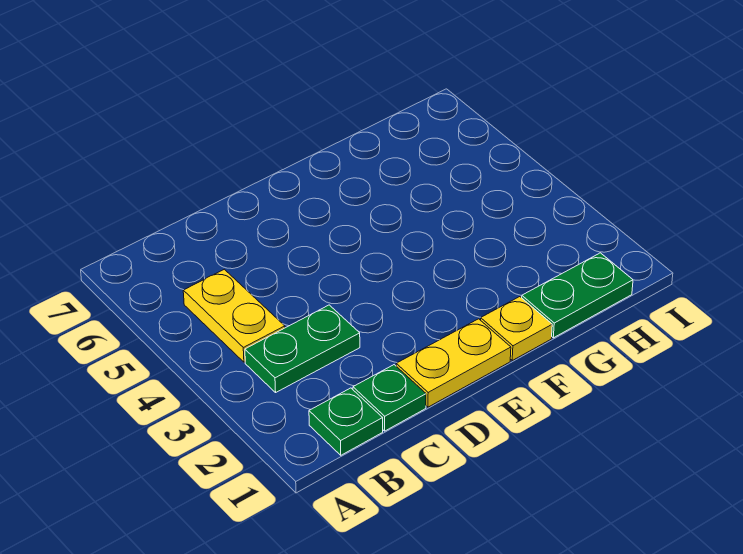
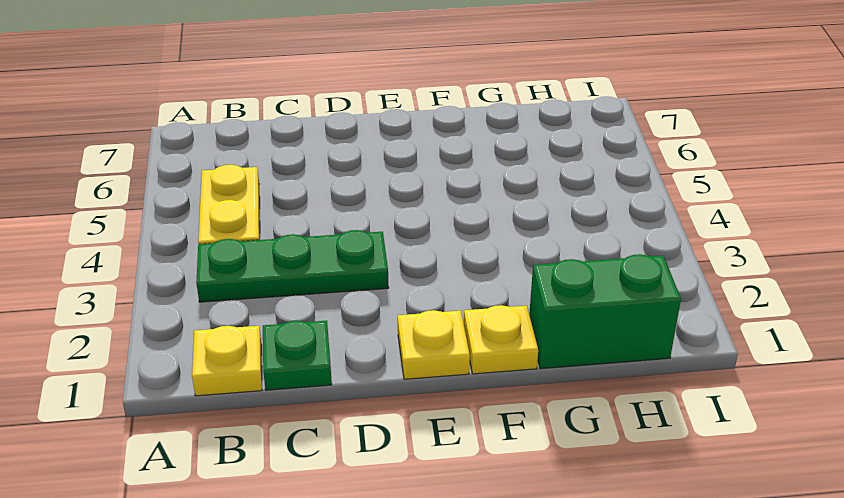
green plate B1 level 1 -> yellow plate B1 level 1
green plate B3:C3 level 1 -> green plate B3:D3 level 1
yellow plate D1:E1 level 1 -> yellow plate E1 level 1
green plate G1:H1 level 1 -> green brick G1:H1 level 1

